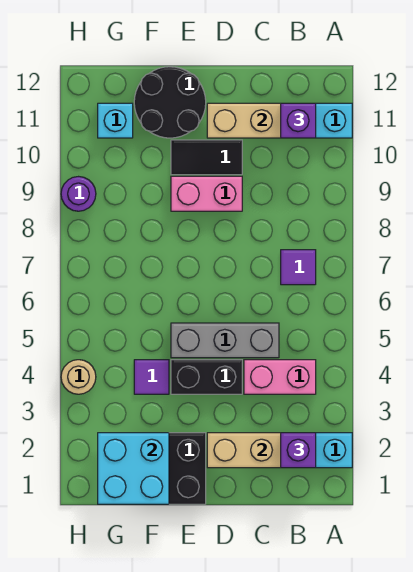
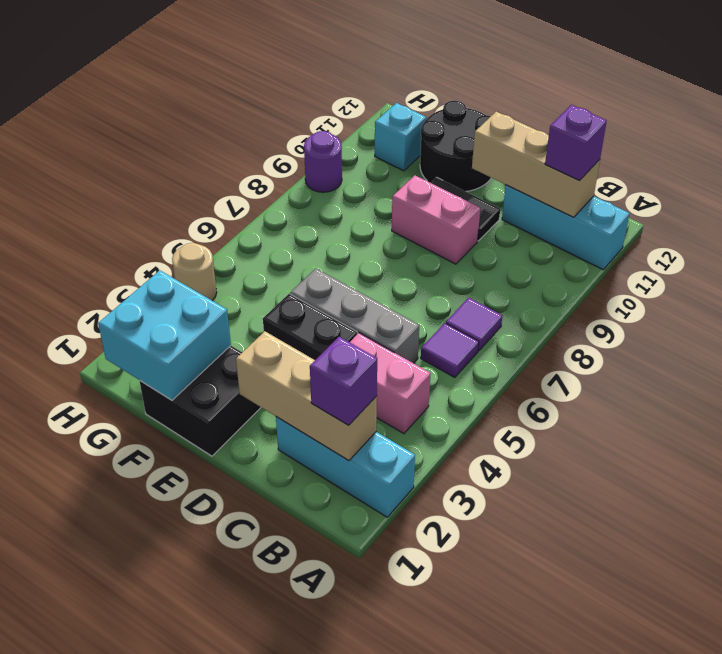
purple tile F4 level 1 -> purple tile B6 level 1

